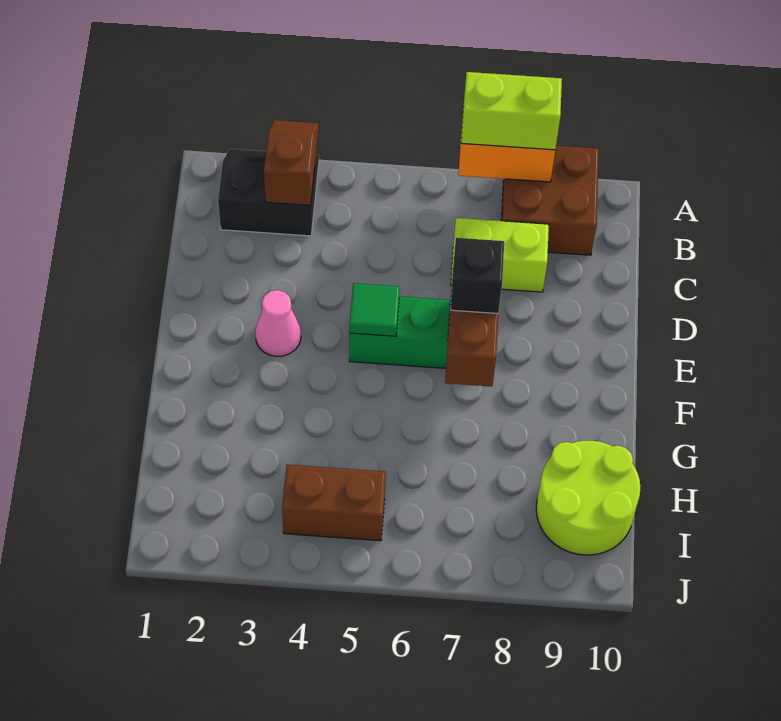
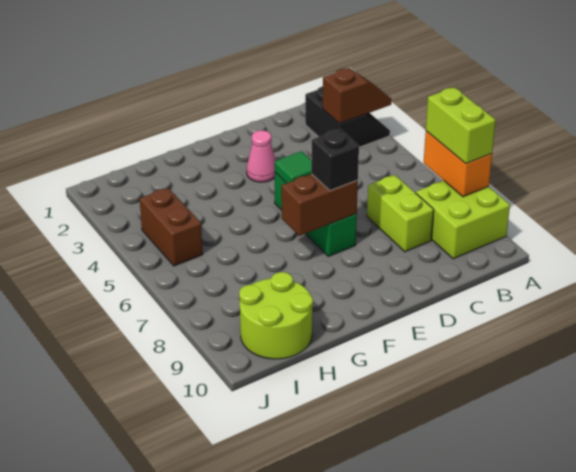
brown brick A8:B9 level 1 -> lime brick A8:B9 level 1

